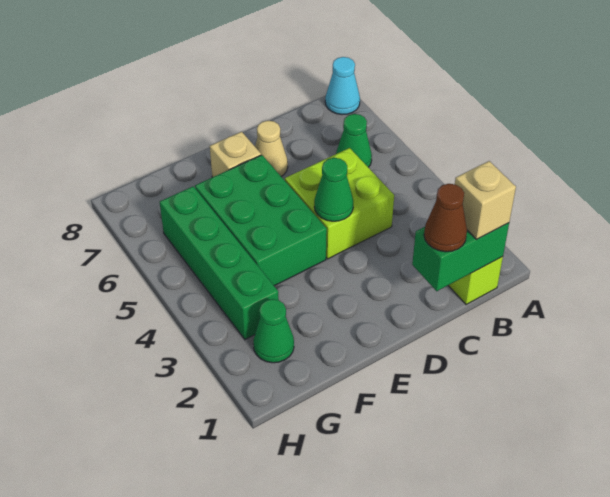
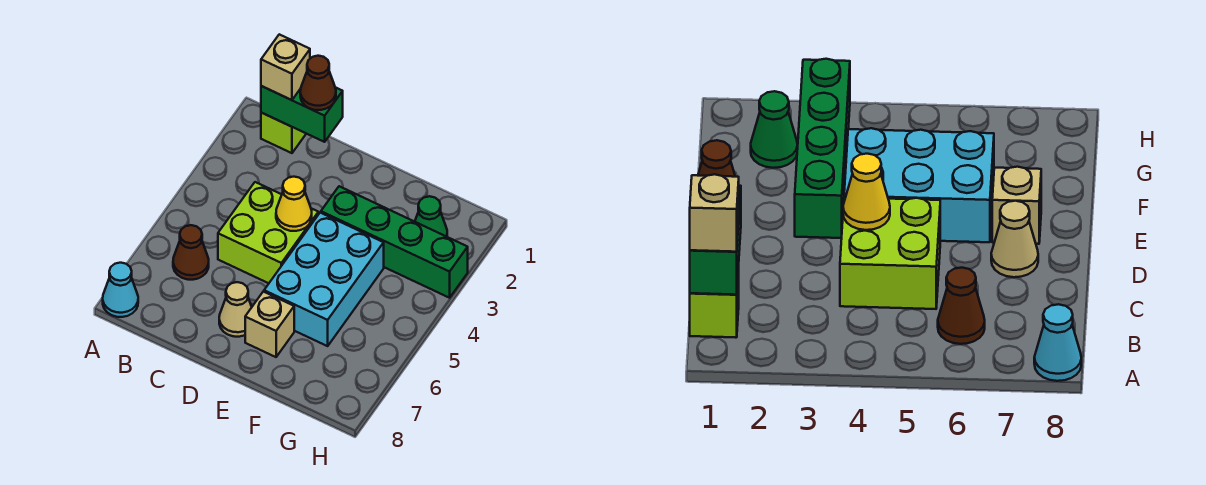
green cone B6 level 1 -> brown cone B6 level 1
green cone D4 level 2 -> yellow cone D4 level 2
green brick E4:F6 level 1 -> cyan brick E4:F6 level 1
green brick G3:G6 level 1 -> green brick E3:H3 level 1

